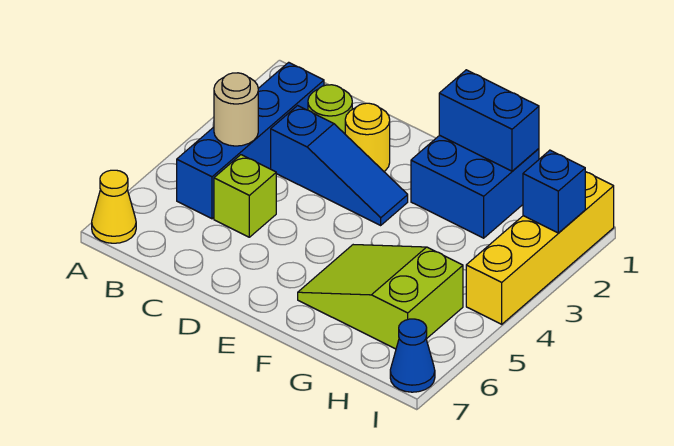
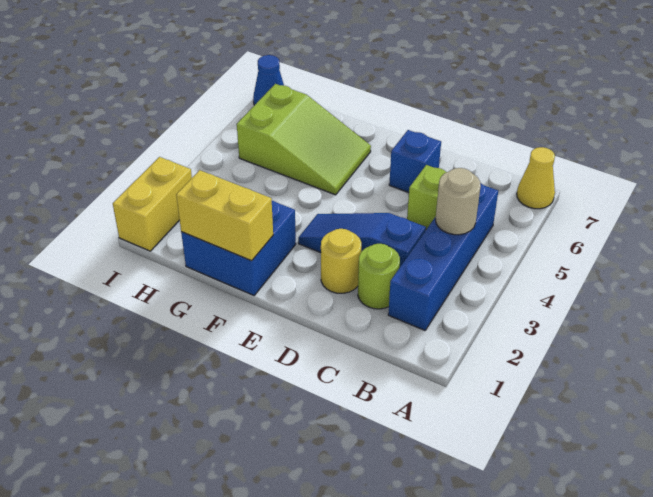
blue brick F1:G1 level 2 -> yellow brick F1:G1 level 2
yellow brick I1:I4 level 1 -> yellow brick I1:I2 level 1
blue brick I2 level 2 -> blue brick D6 level 1

